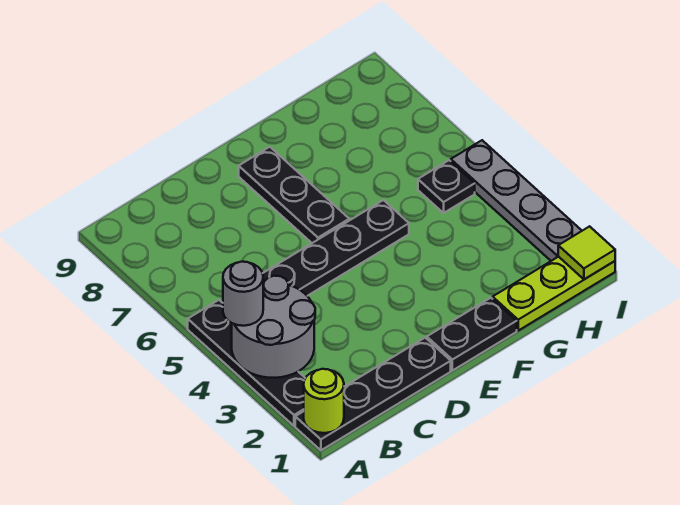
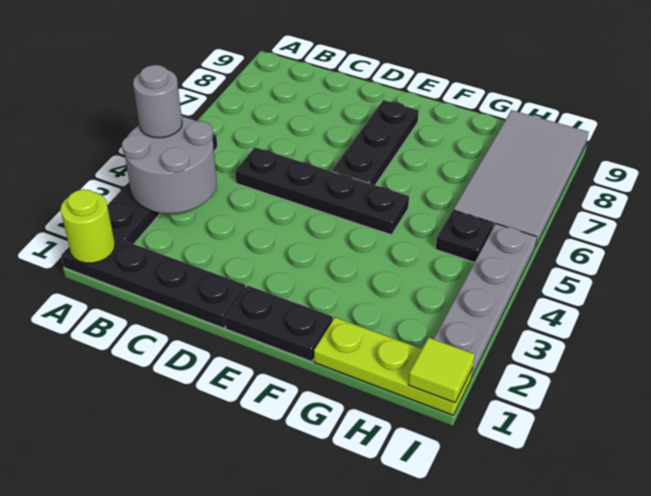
none -> grey tile H6:I9 level 1

